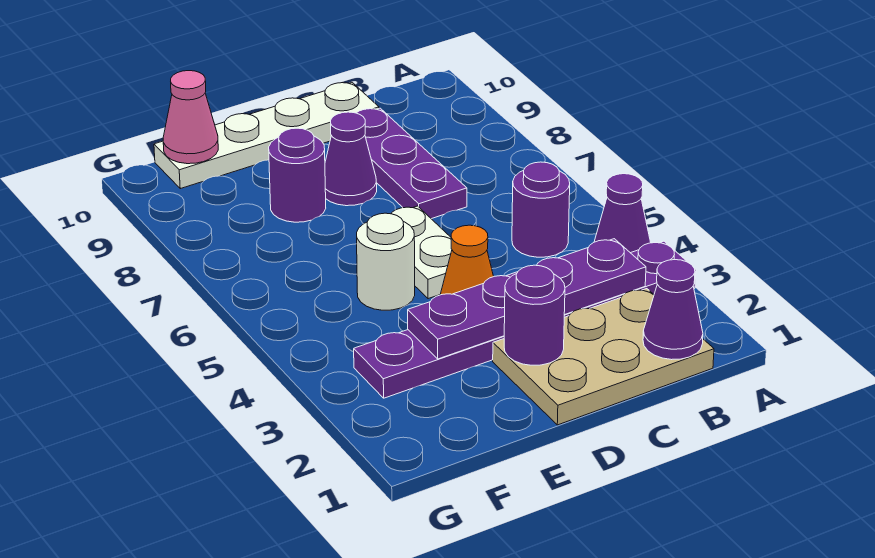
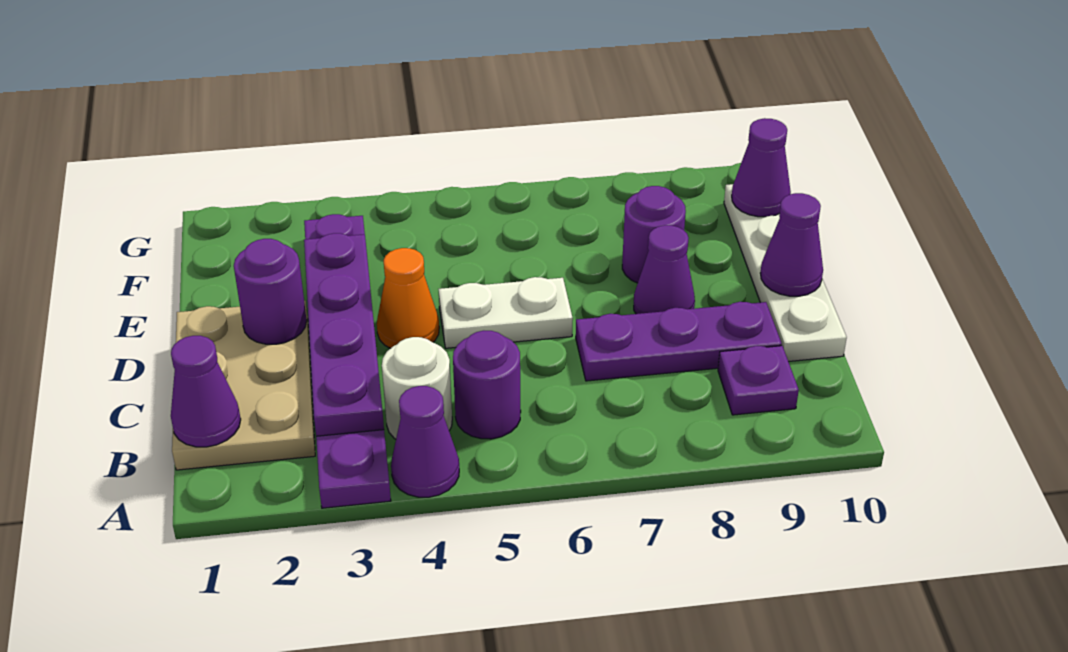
none -> purple plate B9 level 1
none -> purple cone D10 level 2
white round brick E5 level 1 -> white round brick B4 level 1
pink cone F10 level 2 -> purple cone F10 level 2

